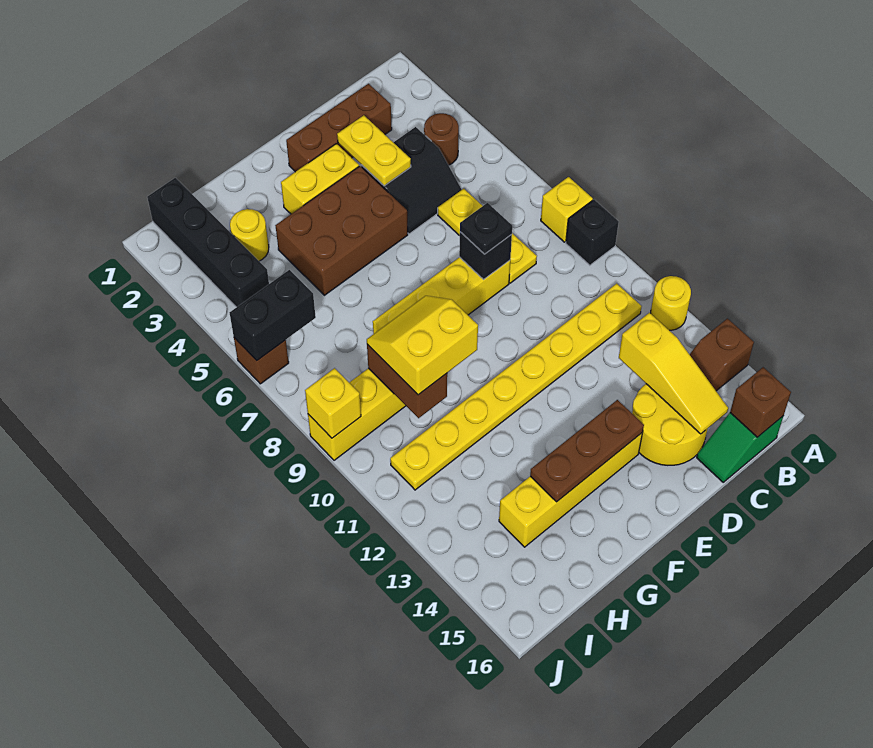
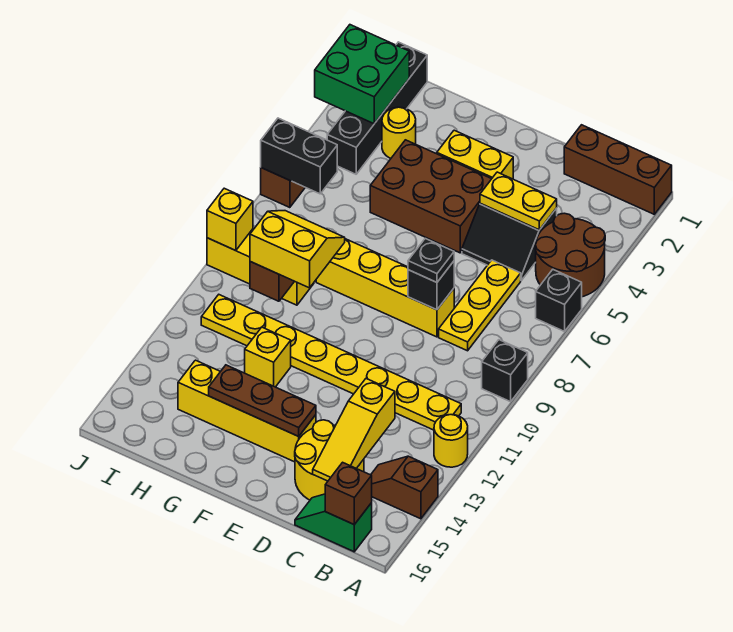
none -> black brick A6 level 1
yellow brick A8 level 1 -> yellow brick G12 level 1
brown round brick B4 level 1 -> brown round brick A4:B5 level 1
brown brick C2:E2 level 1 -> brown brick A1:C1 level 1
yellow plate D3:D4 level 2 -> yellow plate C4:D4 level 2
none -> green brick I2:J3 level 2

